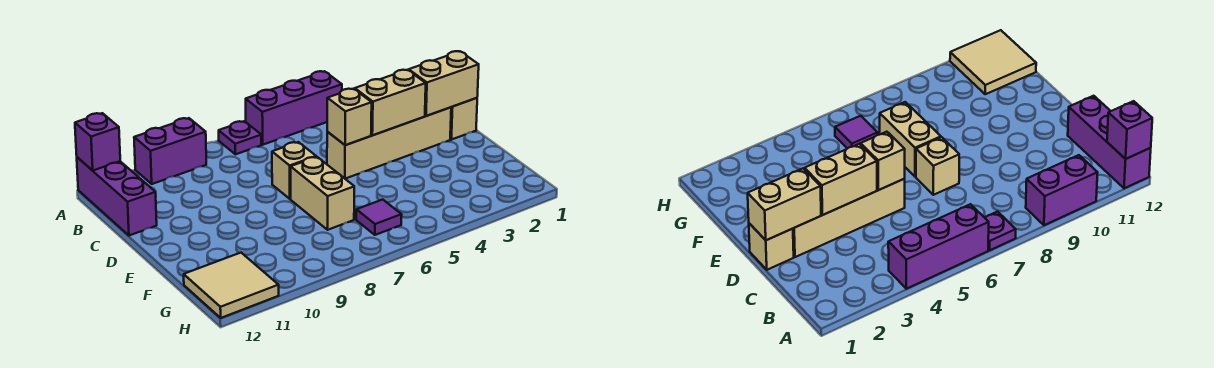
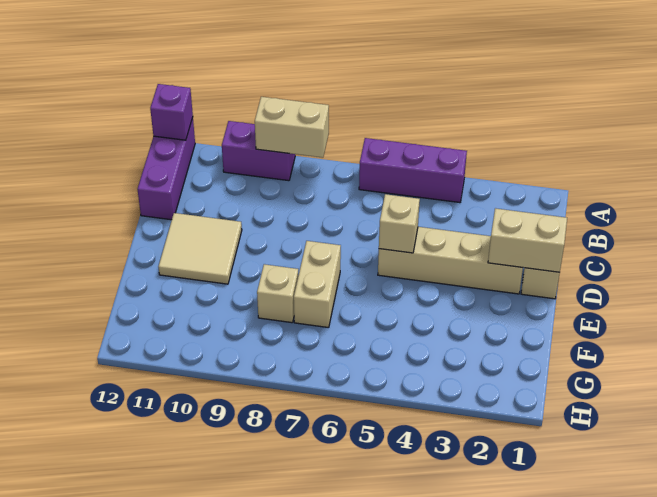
purple plate A7 level 1 -> none
tan brick D3:D4 level 2 -> tan brick A8:A9 level 2
tan brick D7 level 1 -> tan brick F8 level 1
purple tile G6 level 1 -> none
tan tile G11:H12 level 1 -> tan tile D10:E11 level 1

